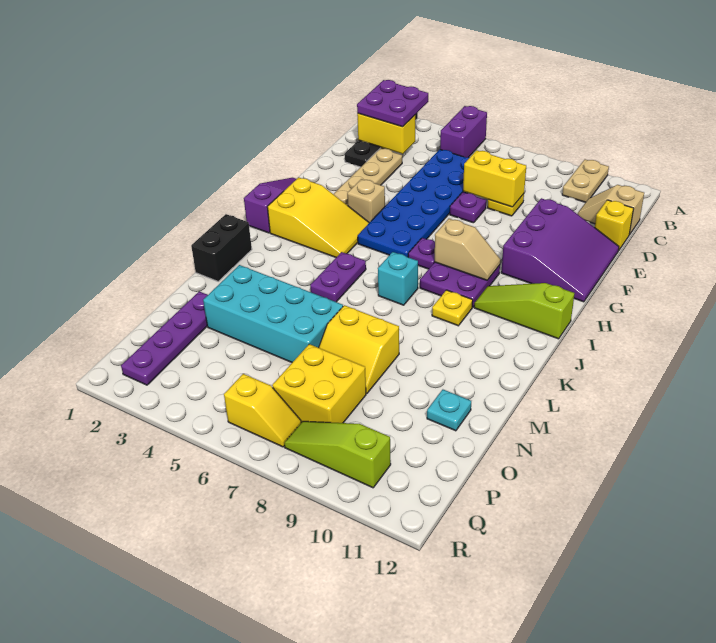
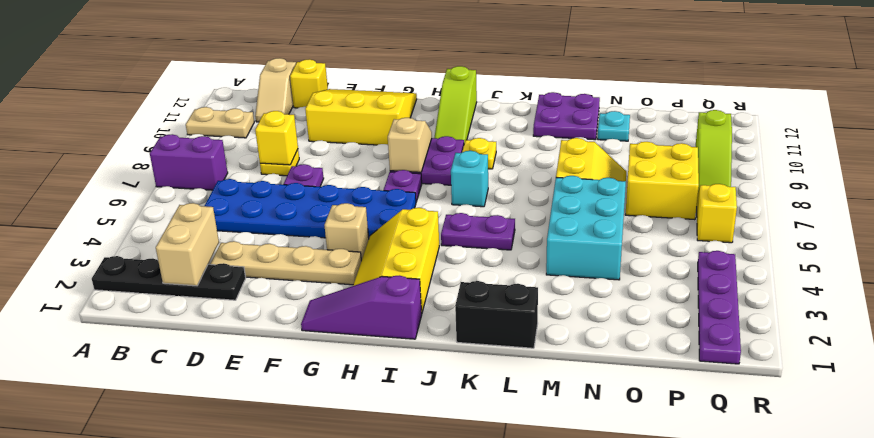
purple brick A5:B5 level 1 -> purple brick A7:B7 level 1
purple plate B2:C3 level 3 -> purple plate L11:M12 level 1
yellow brick C2:C3 level 2 -> tan brick C2:C3 level 2
yellow brick D7:D8 level 2 -> yellow brick D8 level 2
purple slope E10:G12 level 1 top 10 -> yellow slope E10:G12 level 1 top 10
yellow slope H2:I4 level 1 top 2 -> yellow slope H2:I4 level 1 top I
cyan brick M3:N6 level 1 -> cyan brick M4:N6 level 1
purple plate N2:Q2 level 1 -> purple plate Q1:Q4 level 1

